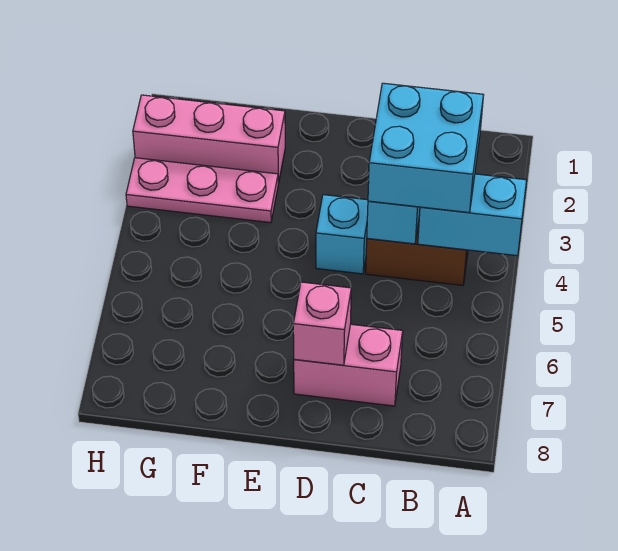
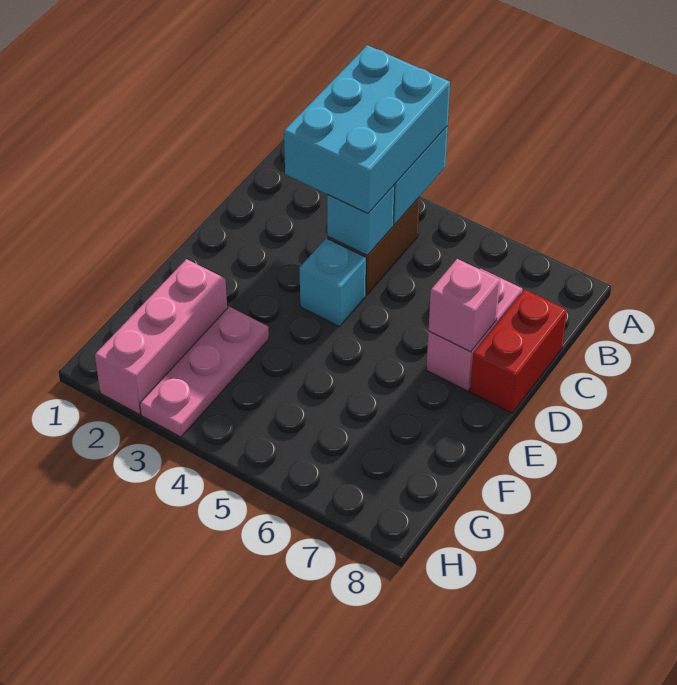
cyan brick B3:C4 level 3 -> cyan brick A3:C4 level 3
none -> red brick C8:D8 level 1

